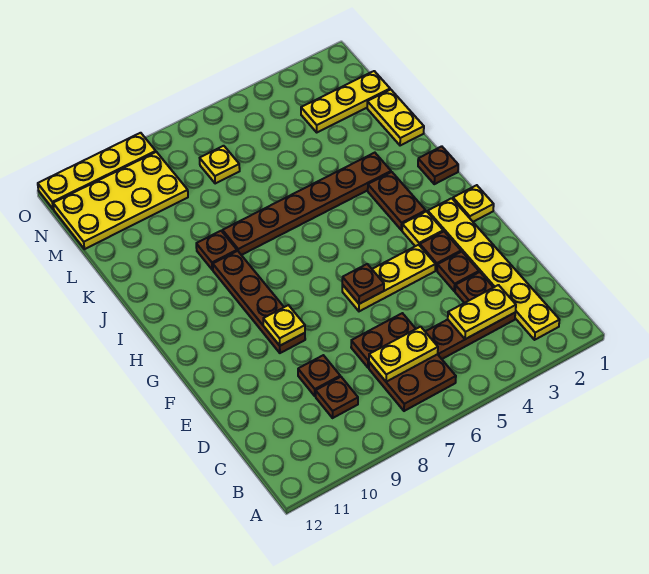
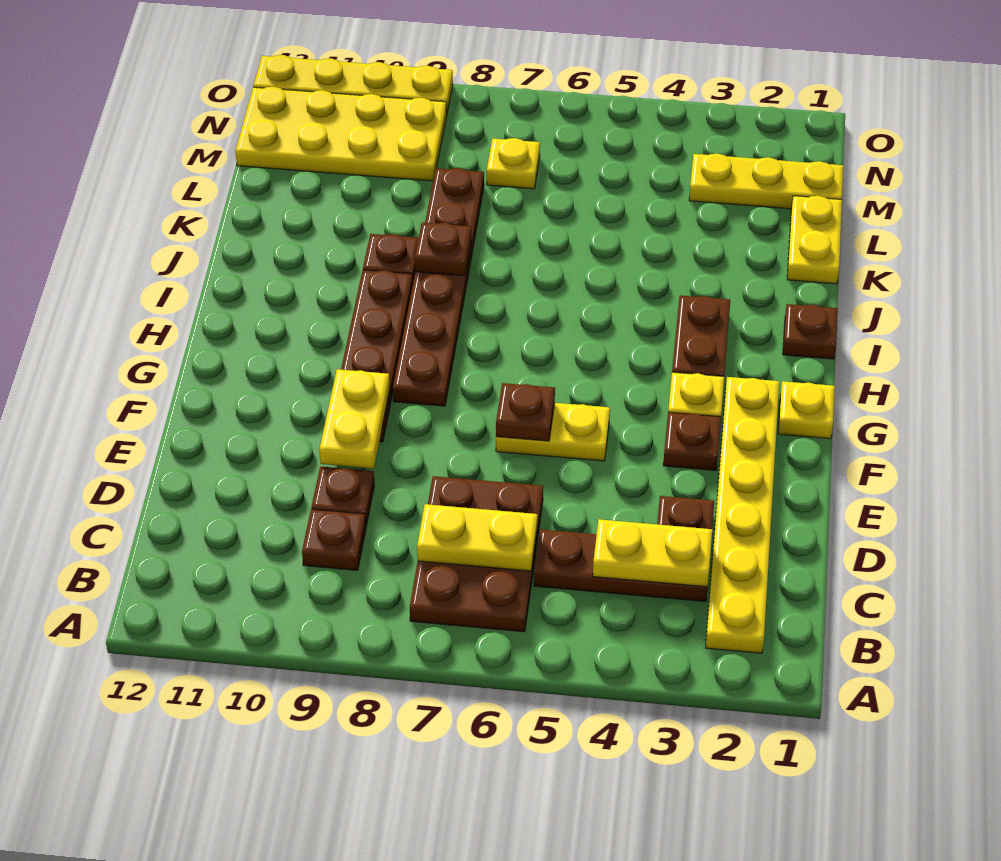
brown plate E3 level 1 -> brown plate J8 level 2
yellow plate F4:F6 level 1 -> yellow plate F5:F6 level 1
yellow plate F9 level 2 -> yellow plate E9:F9 level 2
brown plate J3:J8 level 1 -> brown plate G8:L8 level 1

